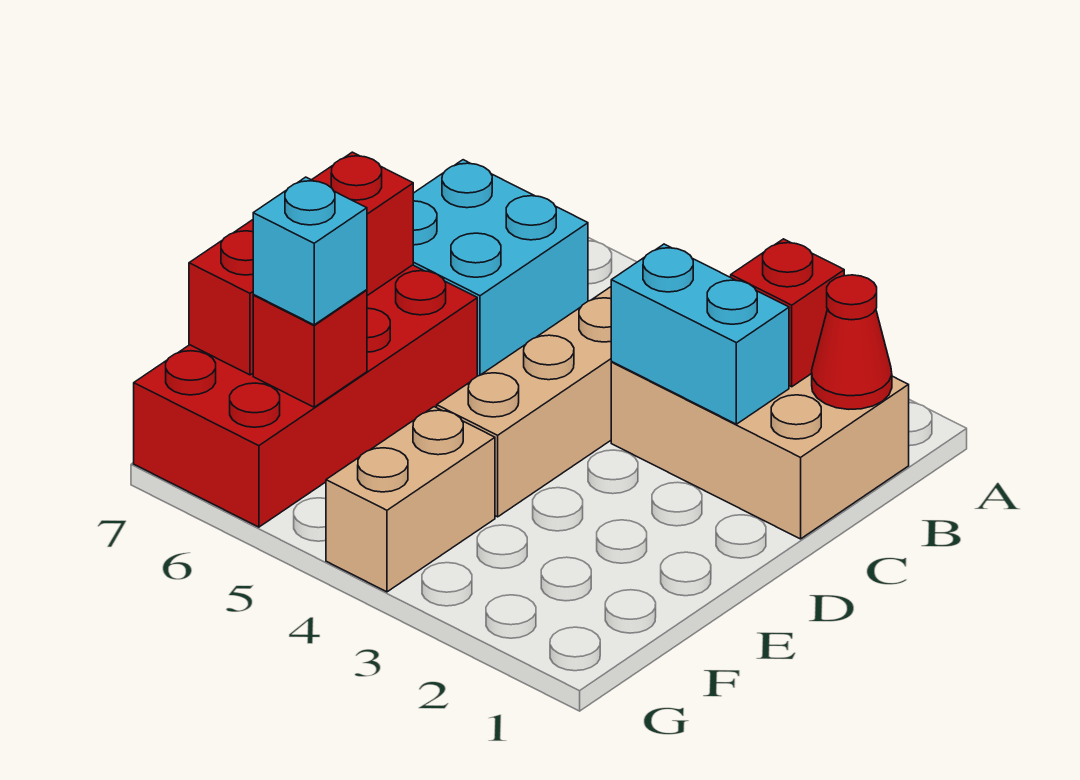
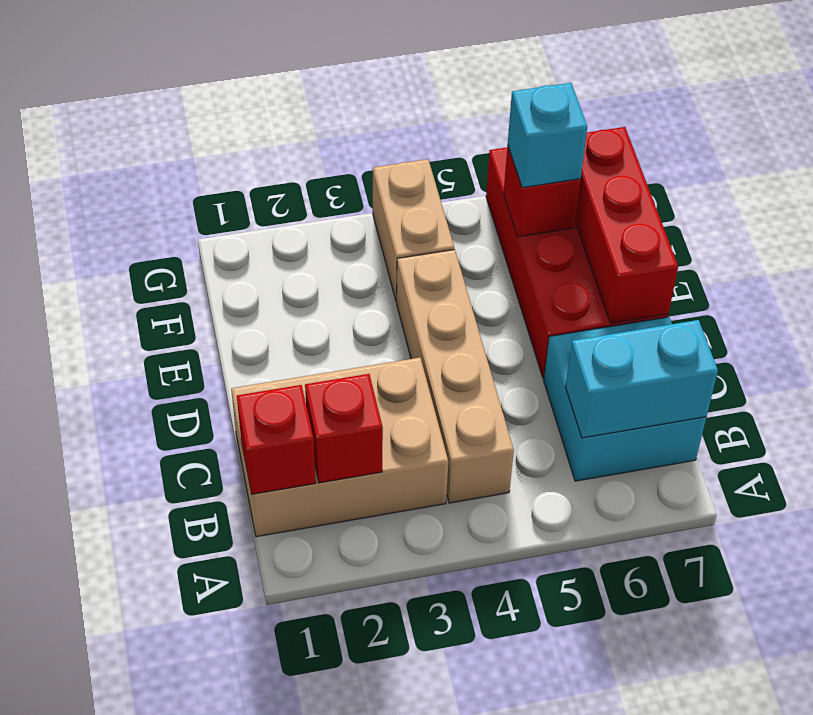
red cone B1 level 2 -> red brick B1 level 2
cyan brick C2:C3 level 2 -> cyan brick B6:B7 level 2

